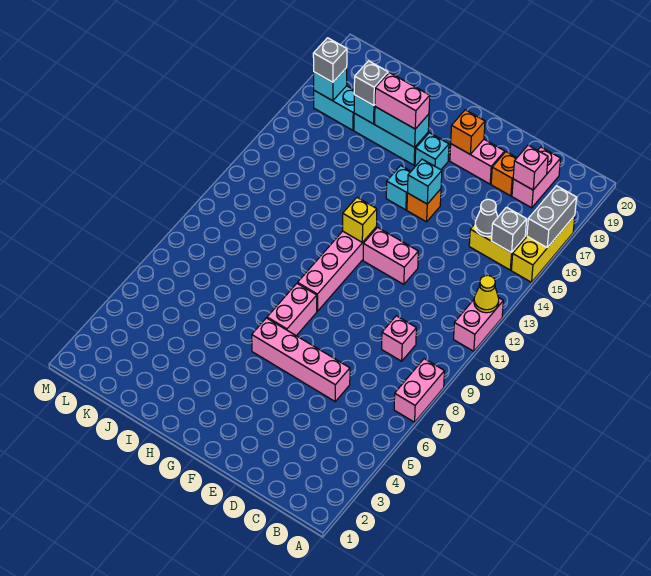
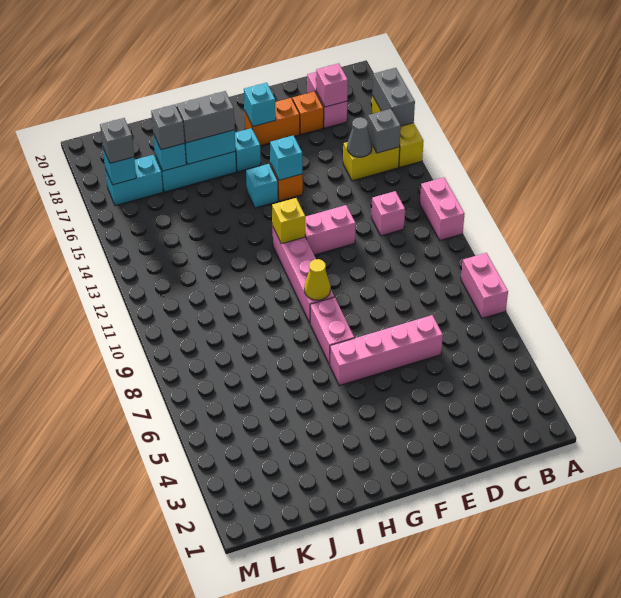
yellow cone A12 level 2 -> yellow cone G9 level 2
pink brick C9 level 1 -> pink brick C12 level 1
pink brick E18:F18 level 1 -> orange brick E18:F18 level 1
orange brick F18 level 2 -> cyan brick F18 level 2
pink brick H17:I17 level 3 -> grey brick H17:I17 level 3

